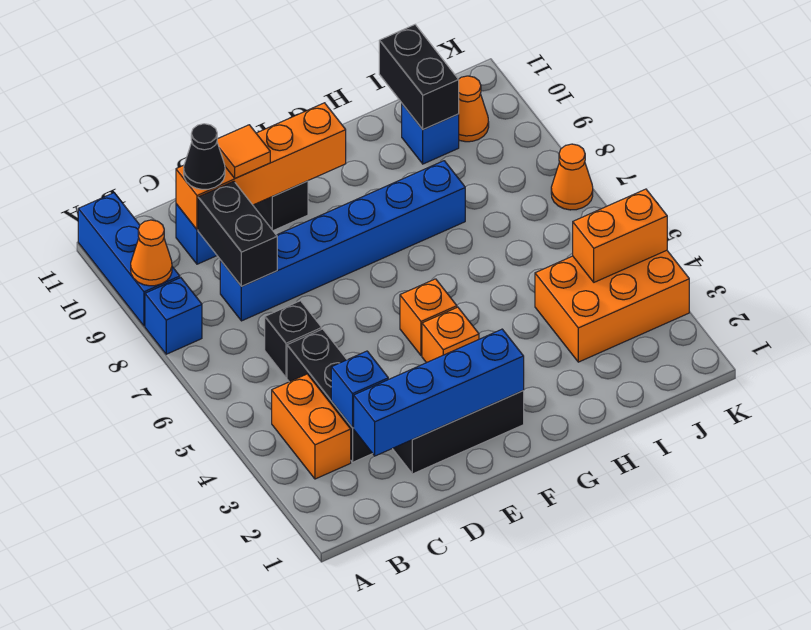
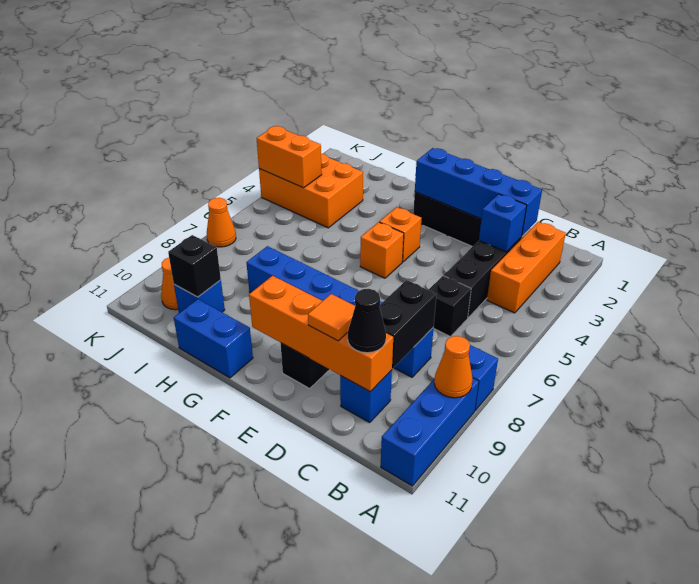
orange brick B3:B4 level 1 -> orange brick B2:B4 level 1
none -> blue brick G11:H11 level 1
black brick I10:I11 level 2 -> black brick I10 level 2

